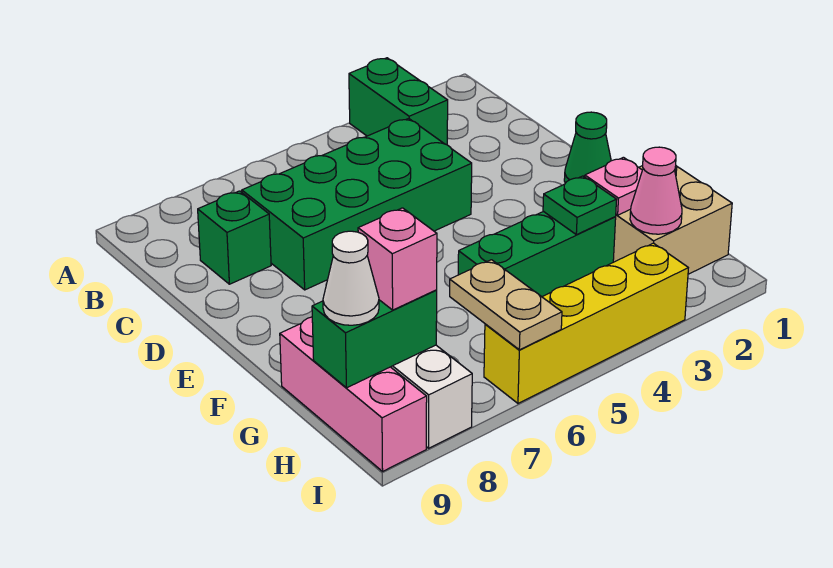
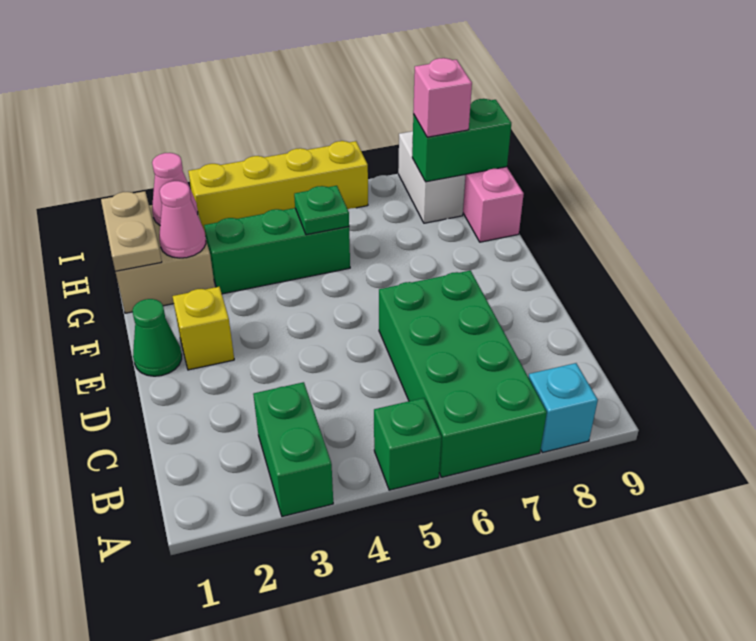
none -> cyan brick A8 level 1
green brick C4:D7 level 1 -> green brick A6:D7 level 1
green brick C8 level 1 -> green brick A5 level 1
none -> yellow brick E2 level 1
pink plate G2 level 2 -> pink cone G2 level 2
green plate G3 level 2 -> green plate G5 level 2
tan plate H6:I6 level 2 -> tan plate G1:H1 level 2
white cone H9 level 3 -> none

